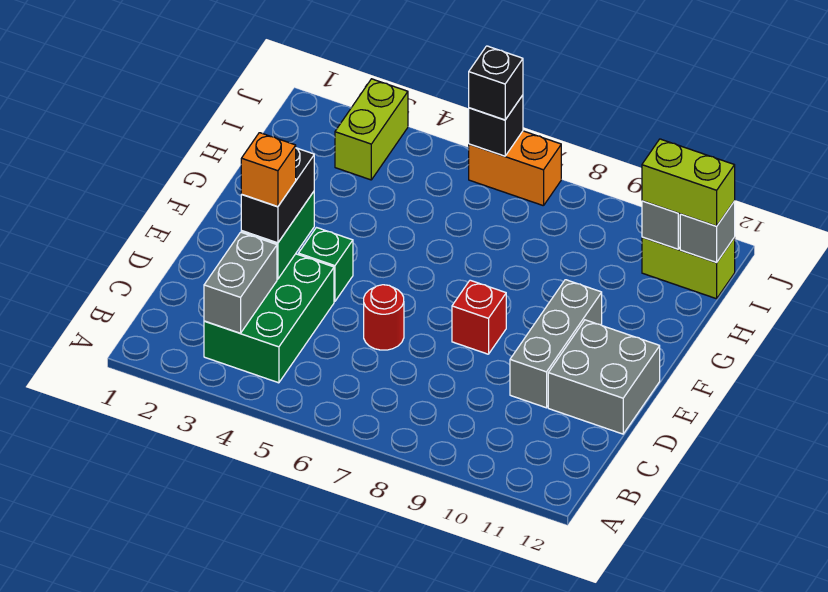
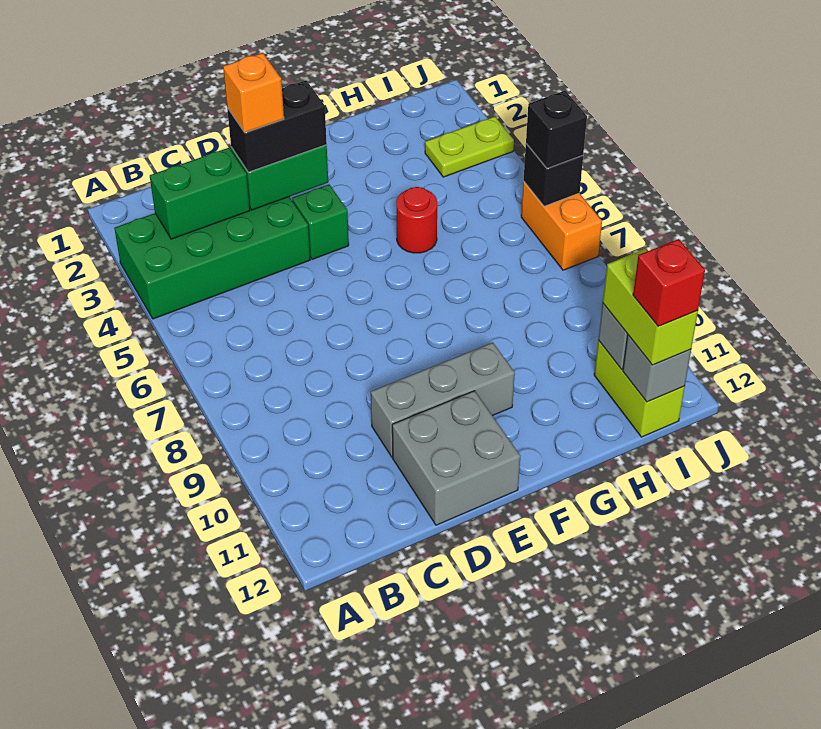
green brick B3:D4 level 1 -> green brick A3:D4 level 1
grey brick B3:C3 level 2 -> green brick B3:C3 level 2
red round brick D6 level 1 -> red round brick G5 level 1
red brick E8 level 1 -> red brick I12 level 4
lime brick I3:J3 level 1 -> lime plate I3:J3 level 1

